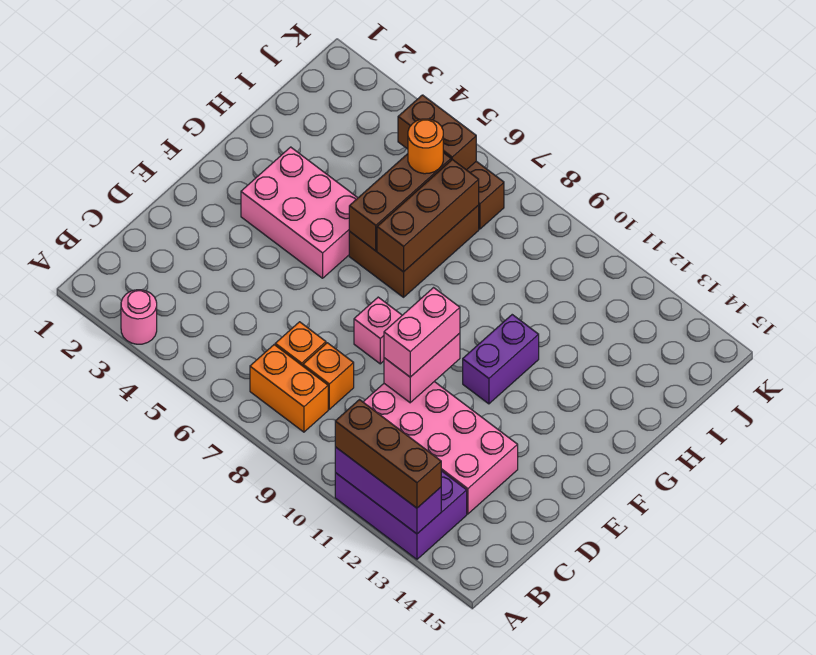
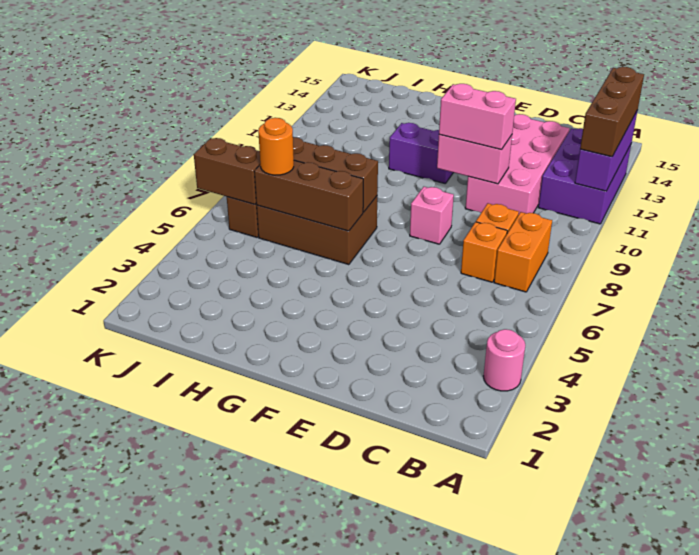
pink brick F3:G5 level 1 -> none
brown brick J5:J6 level 2 -> brown brick J6:K6 level 2

